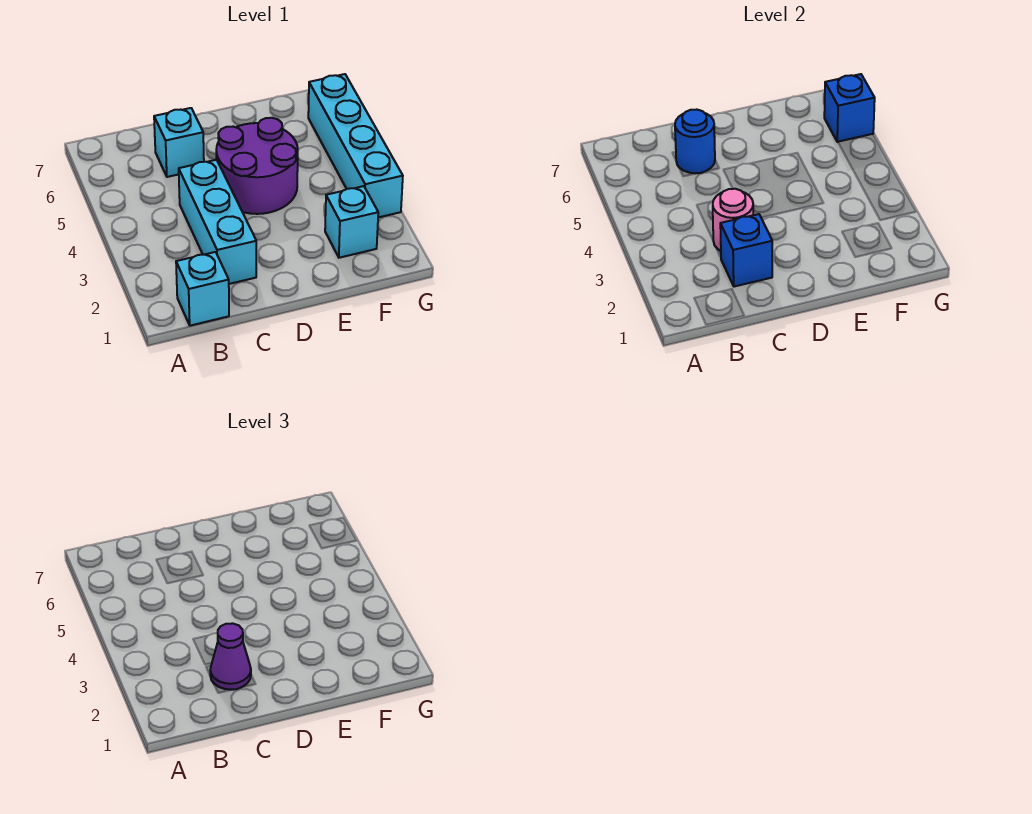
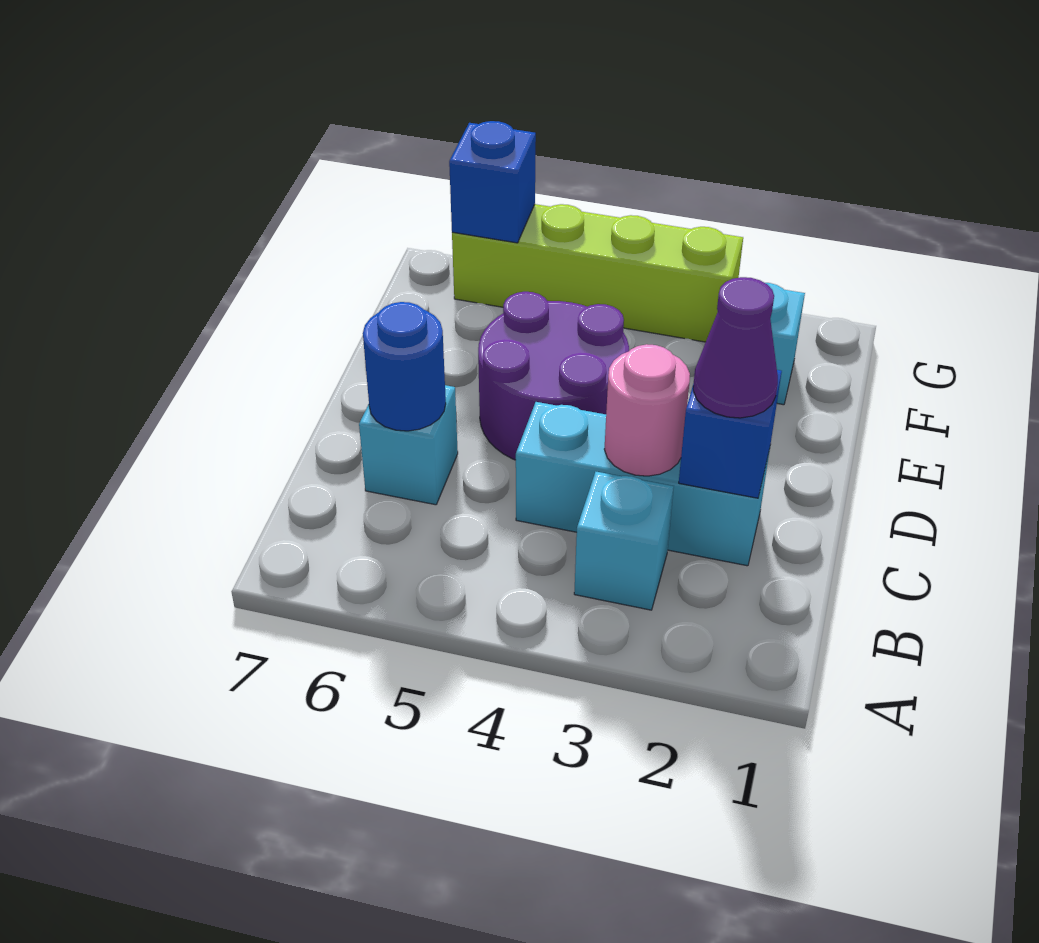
cyan brick B1 level 1 -> cyan brick B3 level 1
cyan brick G3:G6 level 1 -> lime brick G3:G6 level 1

